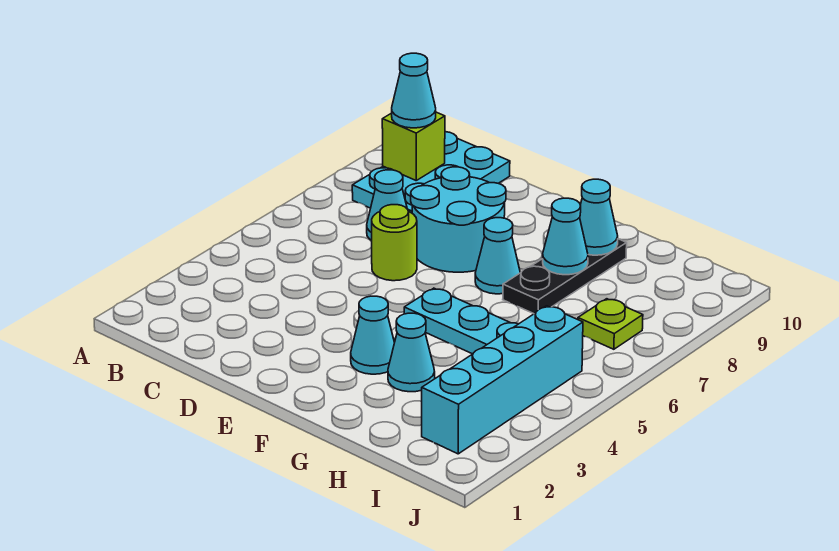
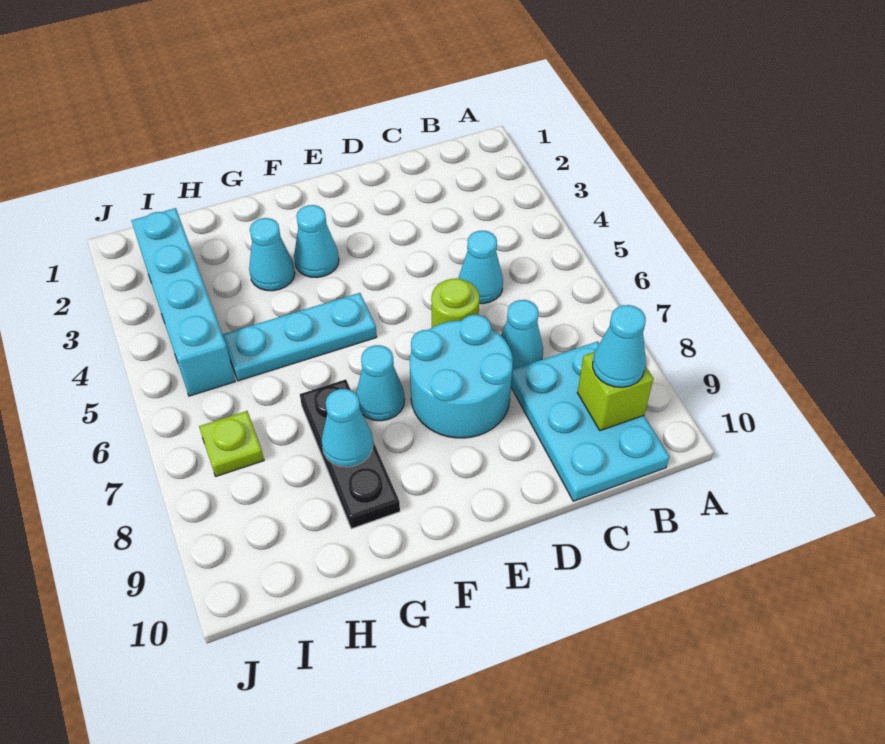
cyan cone G9 level 2 -> cyan cone C5 level 1

